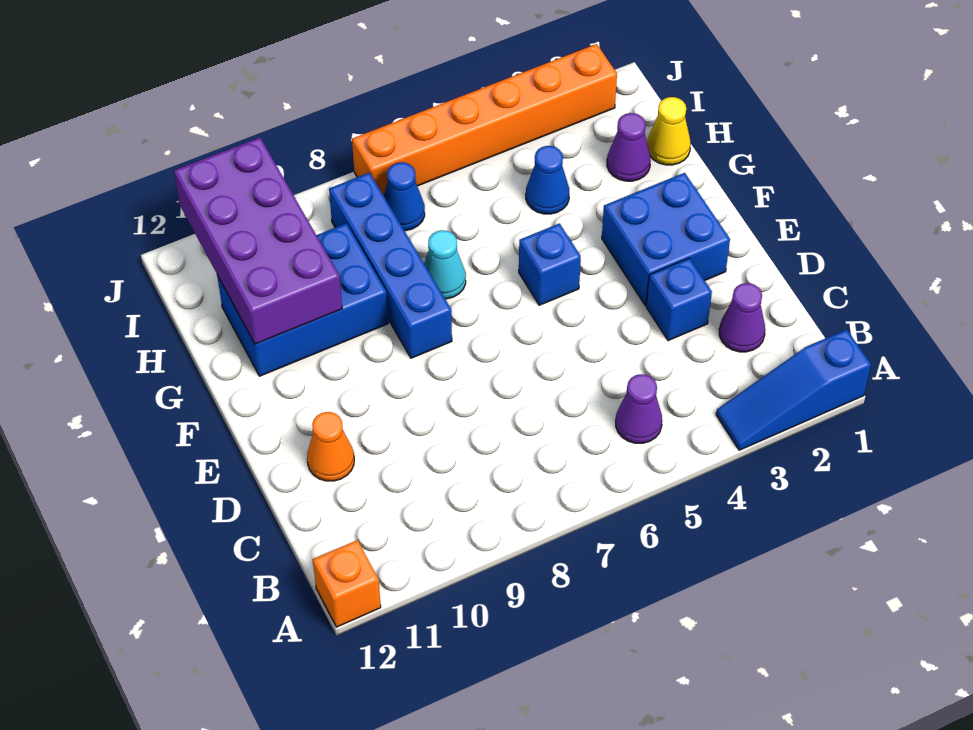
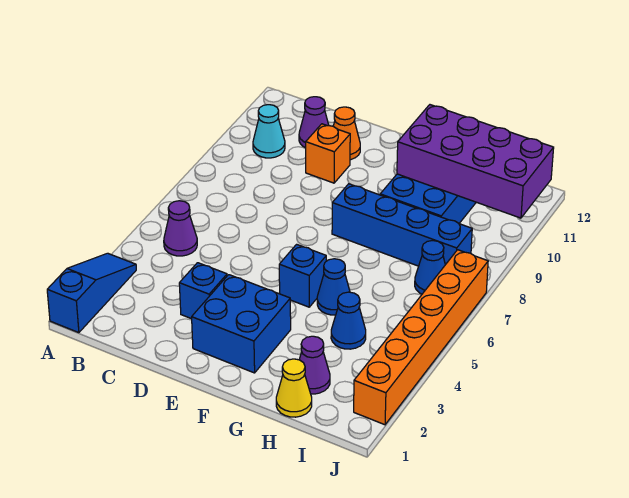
orange brick A12 level 1 -> orange brick D10 level 1
purple cone C2 level 1 -> purple cone C11 level 1
none -> blue cone G5 level 1
cyan cone G7 level 1 -> cyan cone B10 level 1

